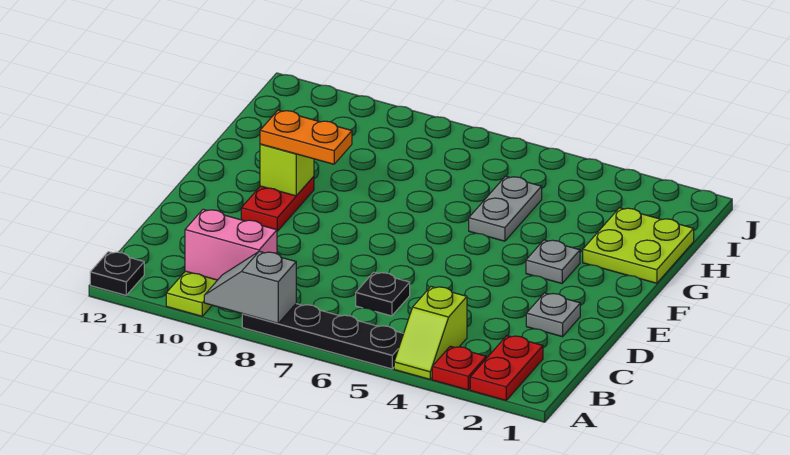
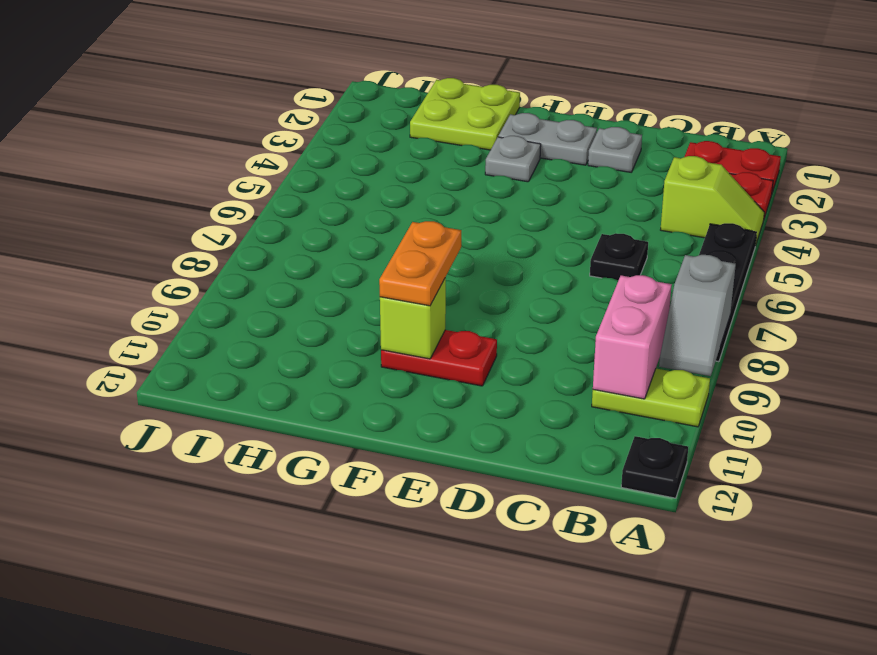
grey plate G5:H5 level 1 -> grey plate E2:F2 level 1

